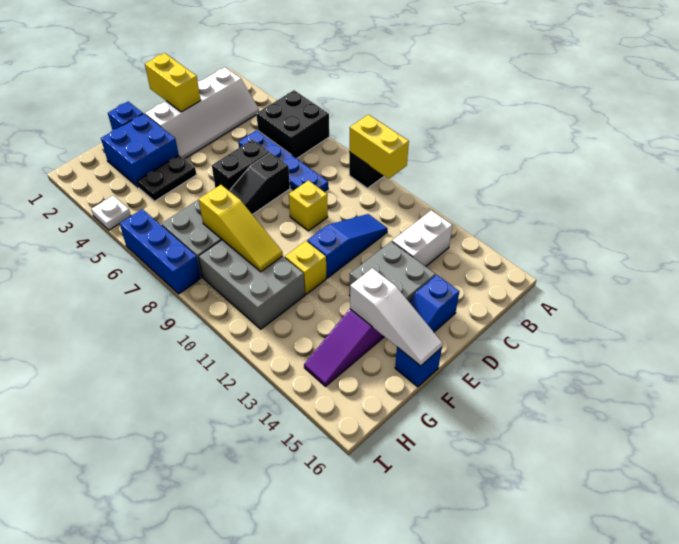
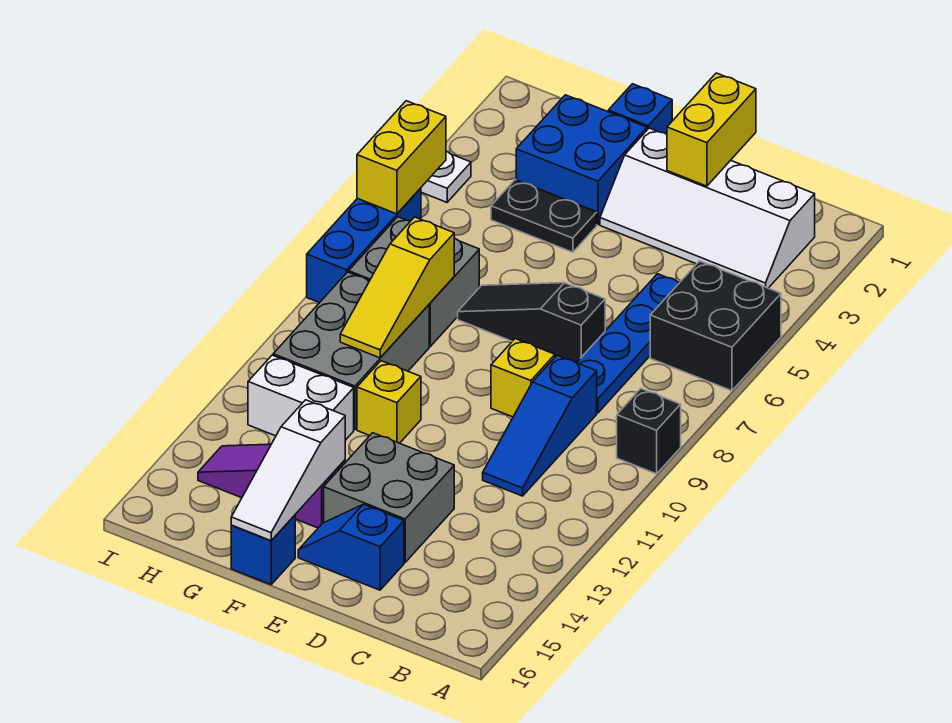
yellow brick A9:A10 level 2 -> yellow brick I5:I6 level 2
white brick B13:C13 level 1 -> white brick G12:H12 level 1
blue slope C11:E11 level 1 top E -> blue slope C9:C11 level 1 top 9
black brick D6:E6 level 1 -> none

